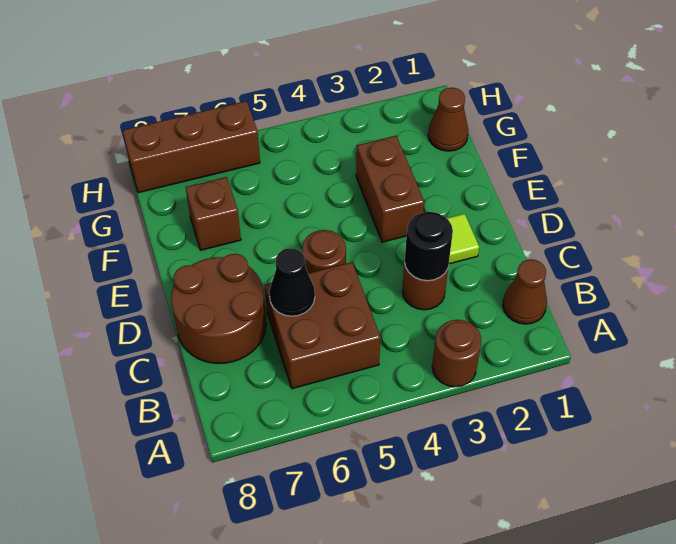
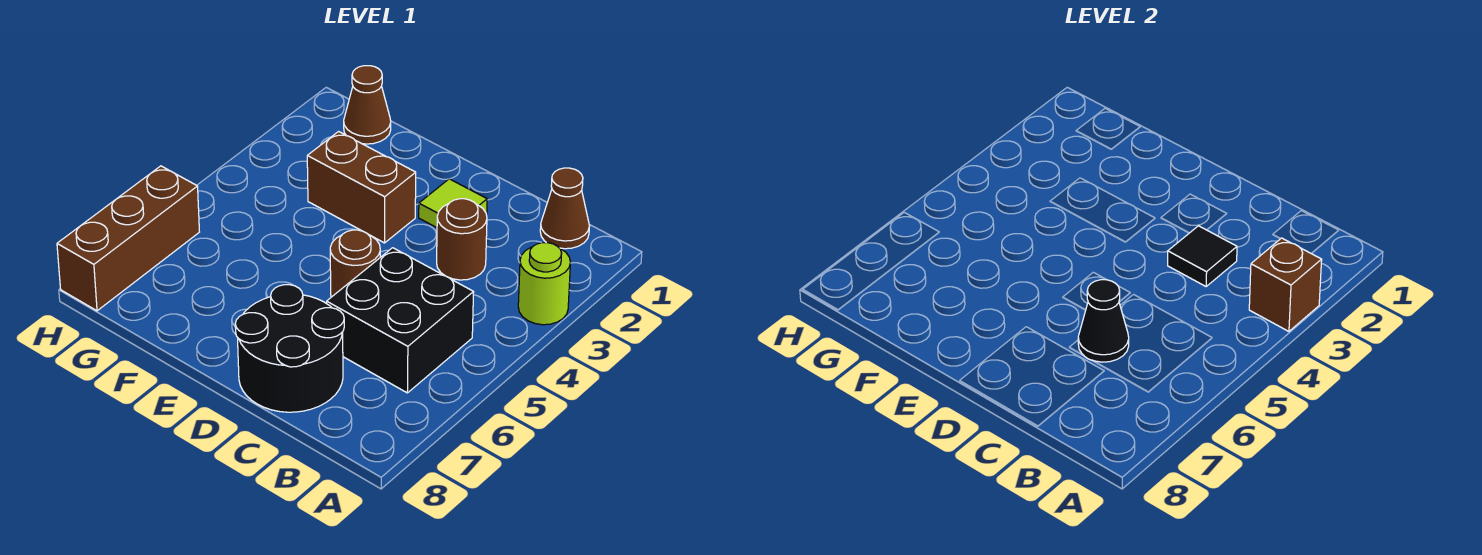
brown round brick A3 level 1 -> lime round brick A3 level 1
brown brick B5:C6 level 1 -> black brick B5:C6 level 1
black round brick C3 level 2 -> black tile C3 level 2
brown round brick C7:D8 level 1 -> black round brick C7:D8 level 1
brown brick F7 level 1 -> brown brick A3 level 2

